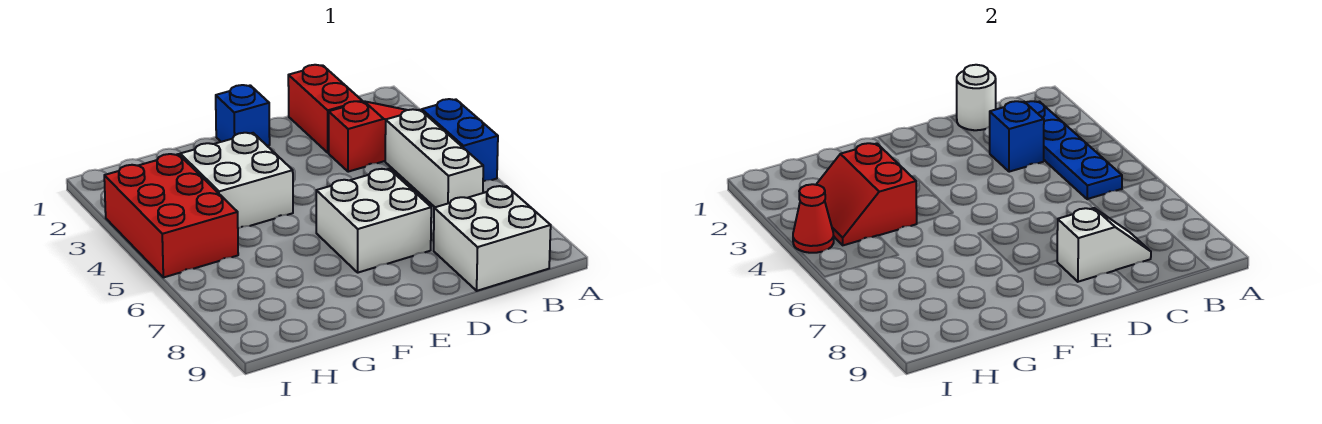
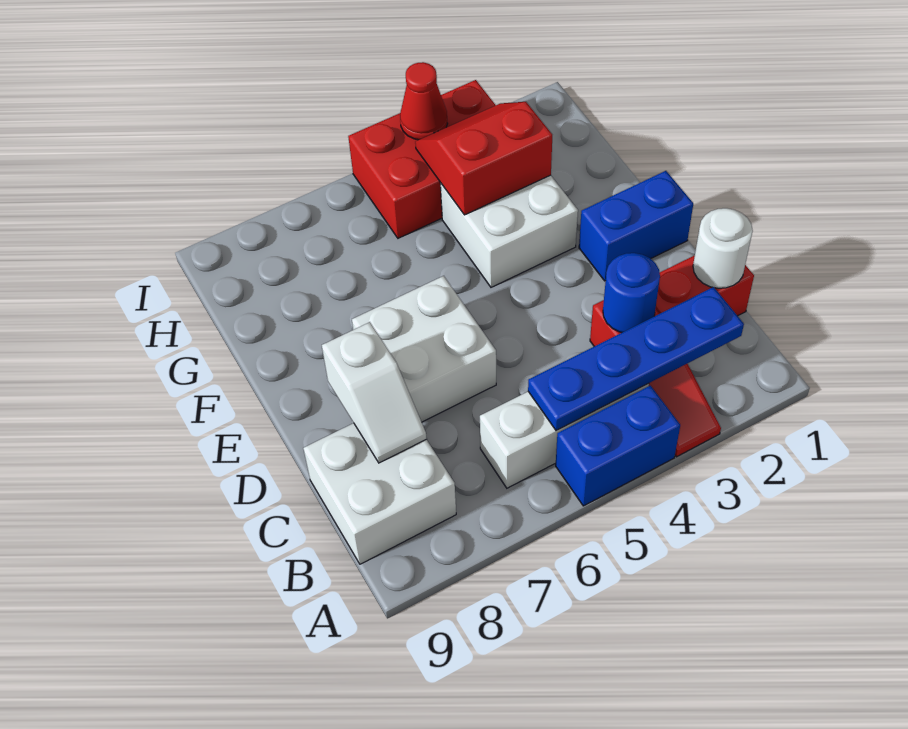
blue brick C3 level 2 -> blue round brick C3 level 2
blue brick E1 level 1 -> blue brick E1:E2 level 1

